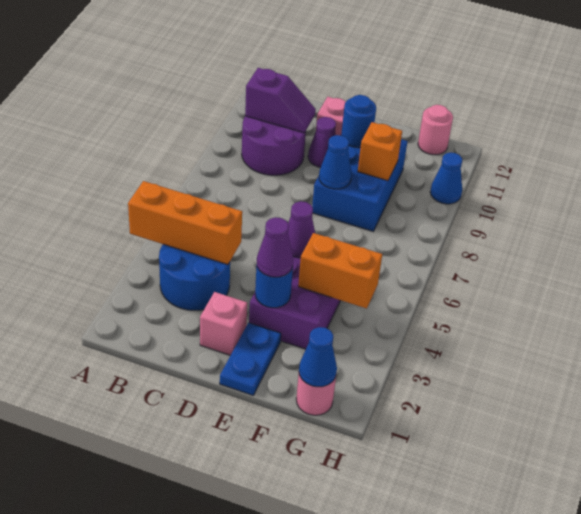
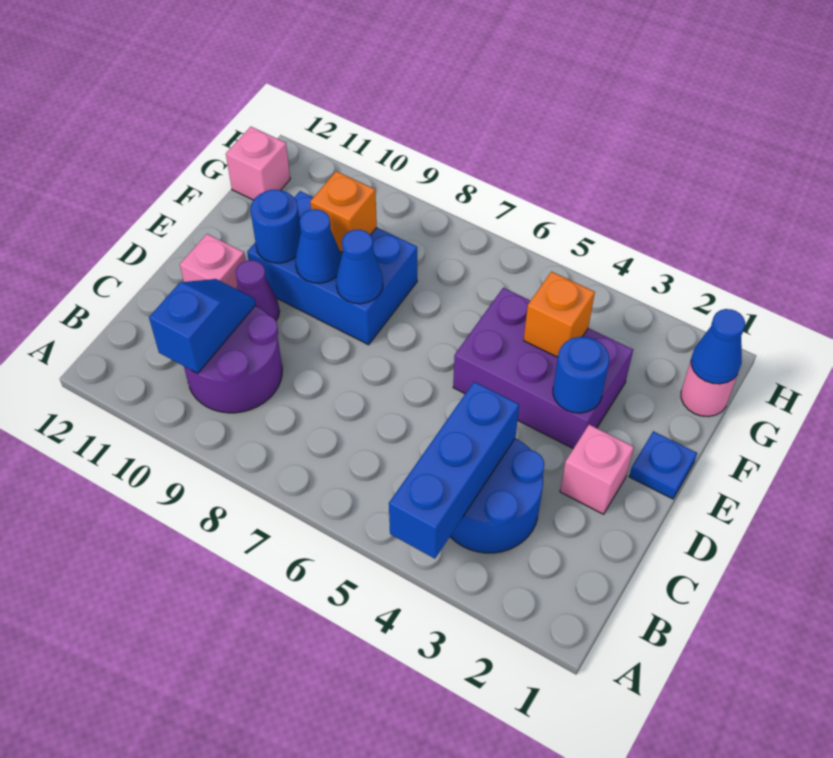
orange brick A4:C4 level 2 -> blue brick A4:C4 level 2
purple slope B10:C10 level 2 top B -> blue slope B10:C10 level 2 top B
blue plate E1:E2 level 1 -> blue plate E1 level 1
purple cone E3 level 3 -> none
purple cone E5 level 2 -> none
orange brick F4:G4 level 2 -> orange brick F4 level 2
pink round brick G12 level 1 -> pink brick G12 level 1
blue cone H10 level 1 -> blue cone E9 level 2

